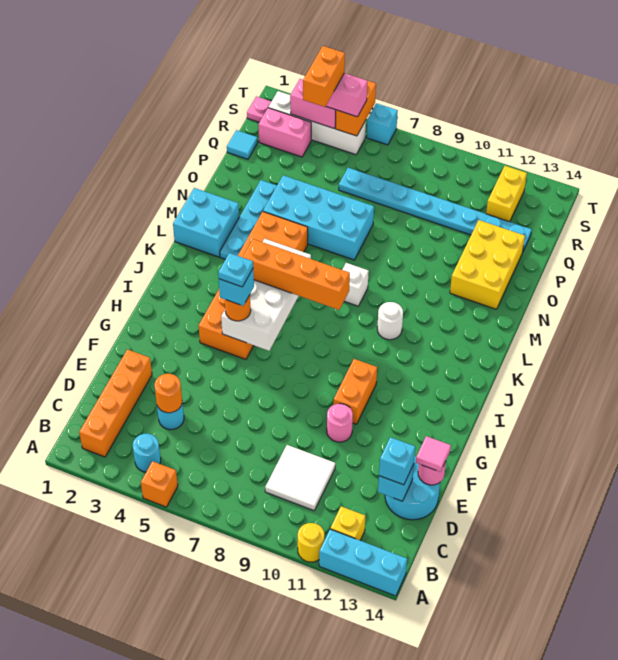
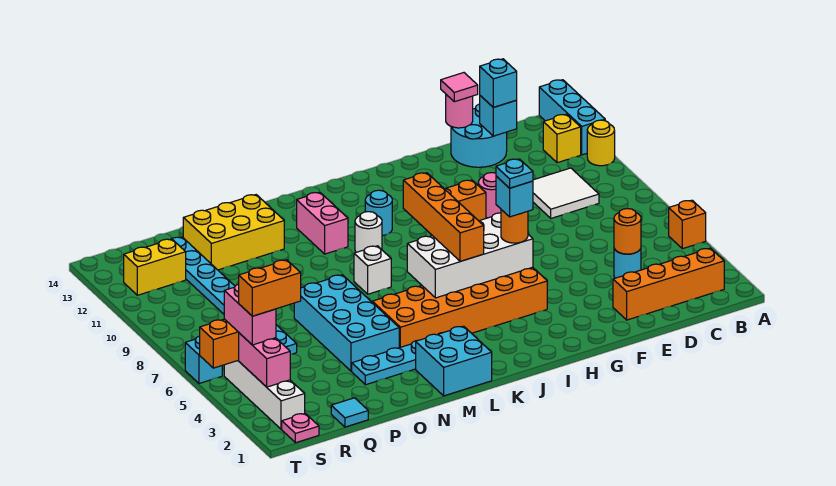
cyan round brick B4 level 1 -> cyan round brick J11 level 1
pink brick R2:R3 level 1 -> pink brick L11:L12 level 1

